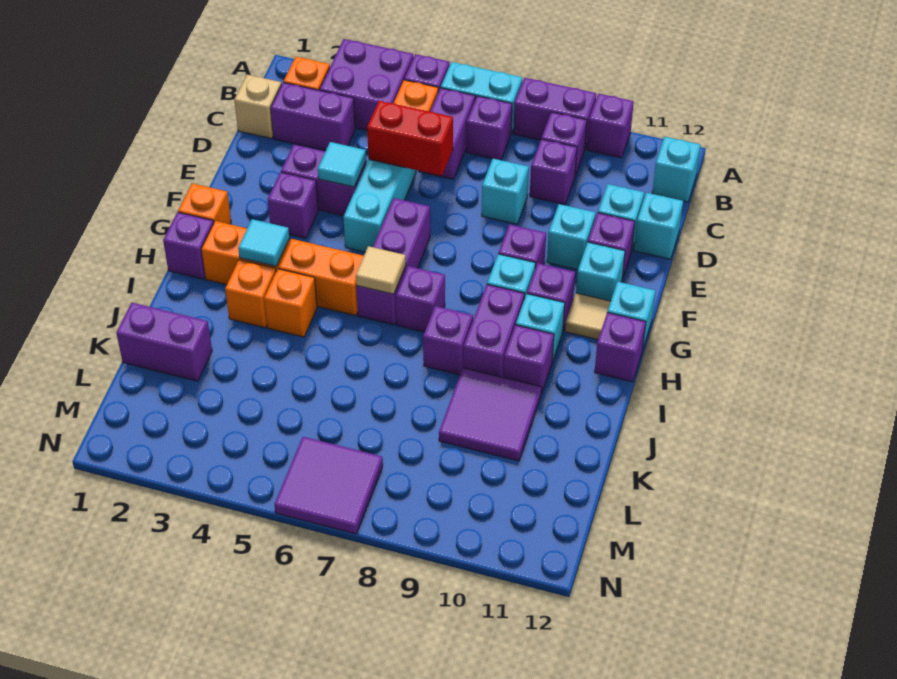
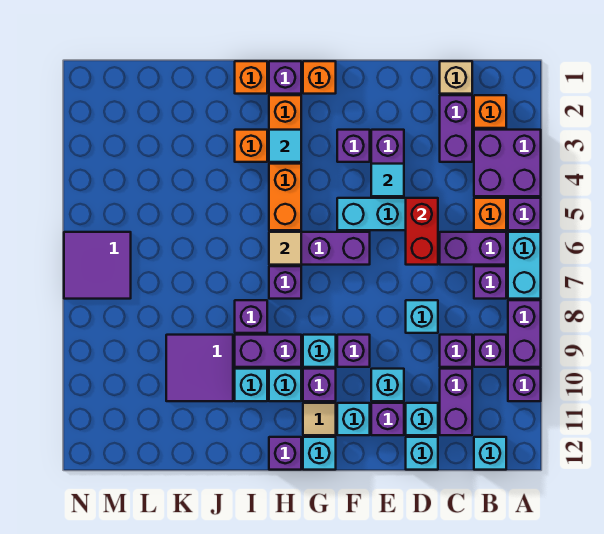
orange brick I4 level 1 -> orange brick I1 level 1
purple brick I10 level 1 -> cyan brick I10 level 1
purple brick K1:K2 level 1 -> purple brick C10:C11 level 1

